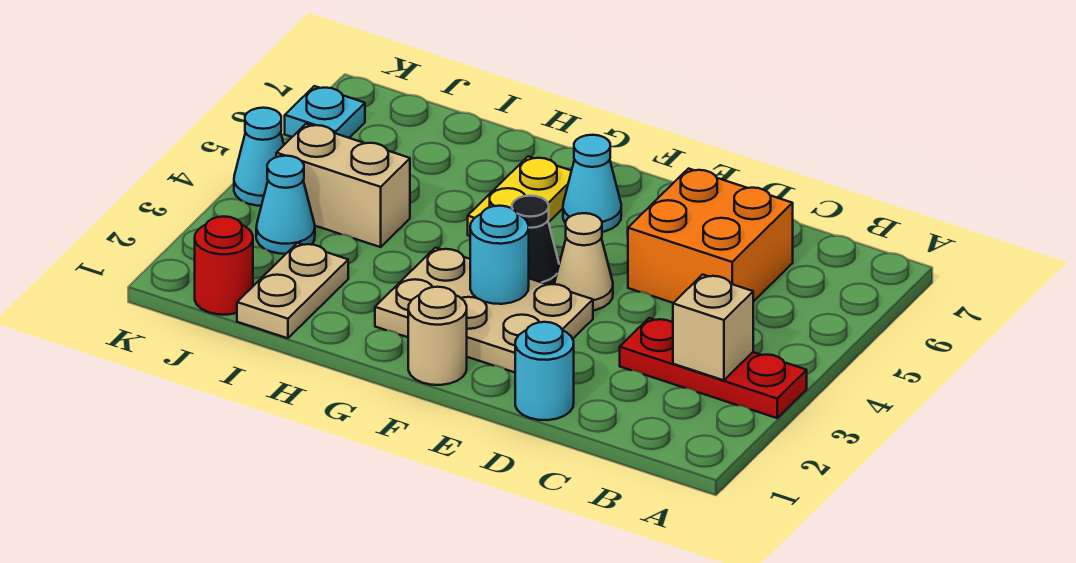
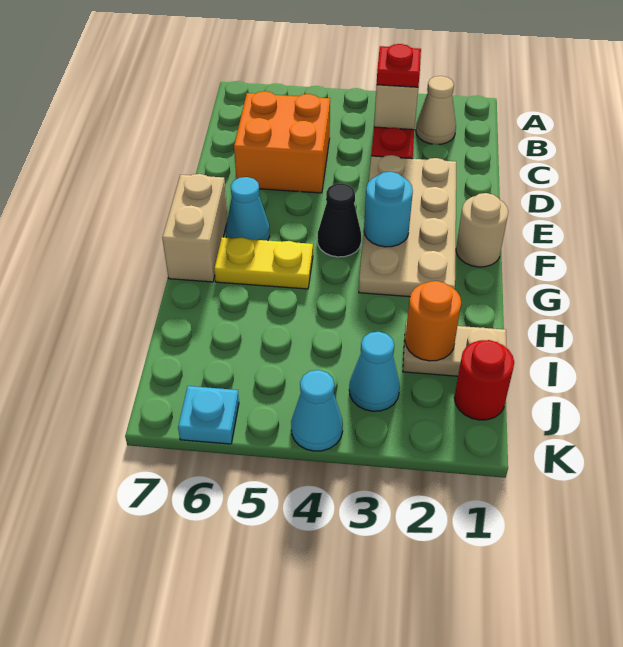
none -> red plate B3 level 3
cyan round brick D1 level 1 -> none
tan plate E2:G3 level 1 -> tan plate D2:G3 level 1
tan cone E4 level 1 -> tan cone B2 level 1
none -> orange round brick I2 level 2
tan brick I4:J4 level 1 -> tan brick F7:G7 level 1

